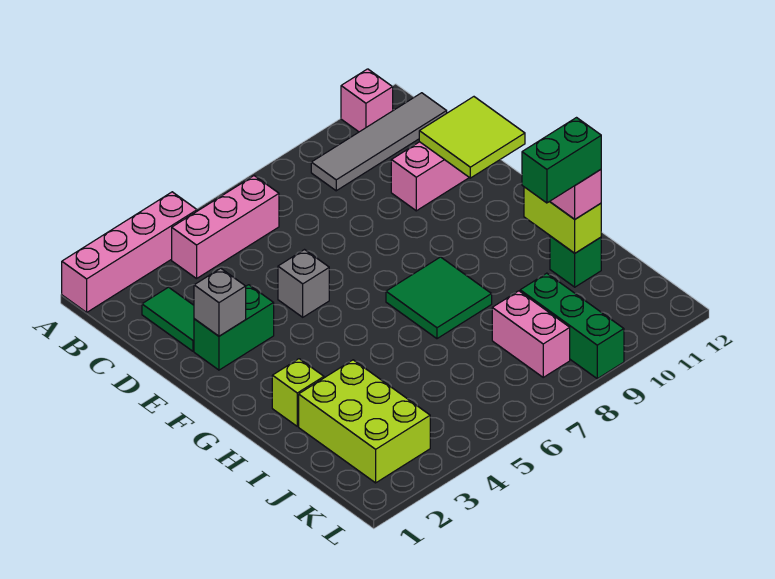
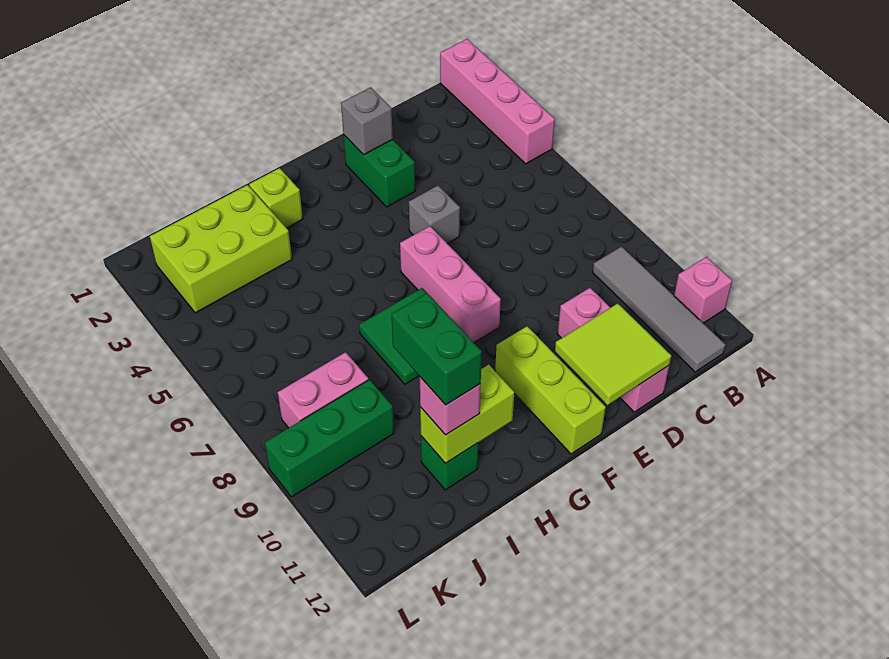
pink brick B4:B6 level 1 -> pink brick F6:F8 level 1
green tile C2:D2 level 1 -> none
none -> lime brick F10:F12 level 1

